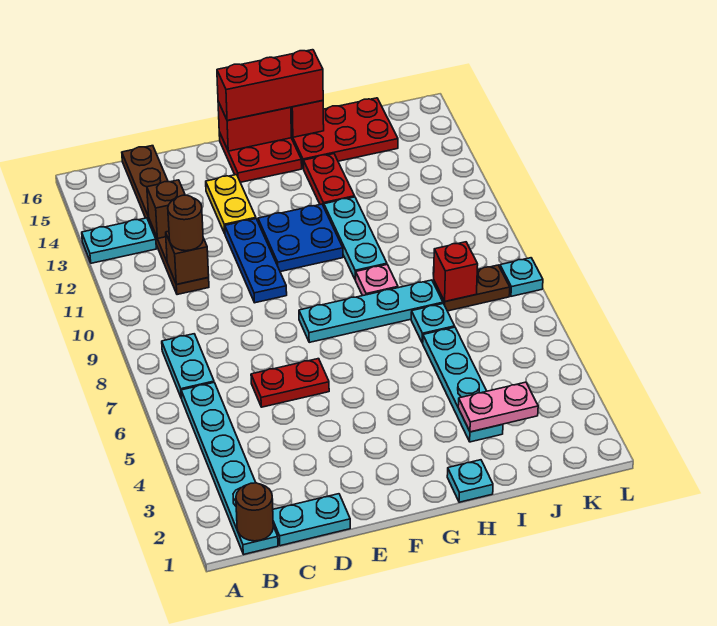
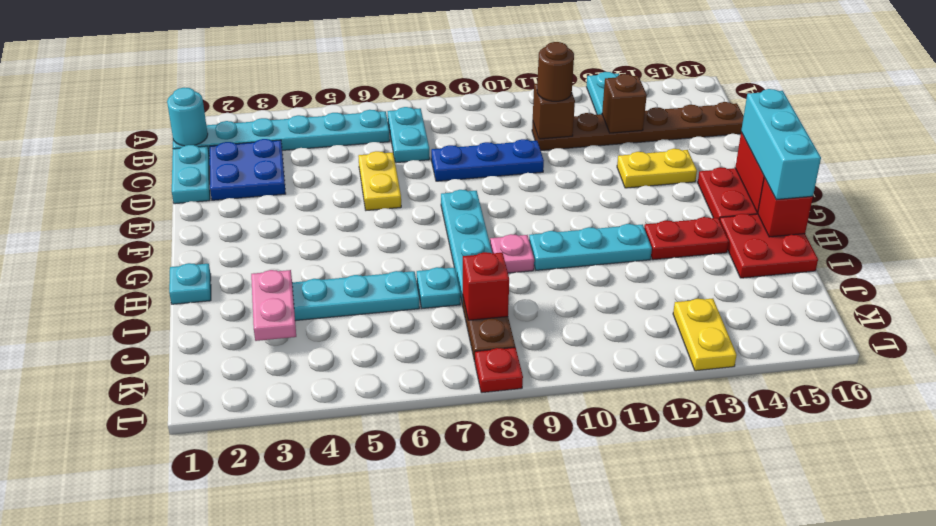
brown round brick B1 level 2 -> cyan round brick B1 level 2
cyan plate B7:B8 level 1 -> cyan plate B7:C7 level 1
red plate D6:E6 level 1 -> yellow plate D6:E6 level 1
blue plate E10:E12 level 1 -> blue plate D8:D10 level 1
blue plate F11:G12 level 1 -> blue plate C2:D3 level 1
red brick F16:H16 level 3 -> cyan brick F16:H16 level 3
red plate H15:J16 level 1 -> red plate H15:I16 level 1
none -> yellow plate K13:L13 level 1
cyan plate L8 level 1 -> red plate L8 level 1

